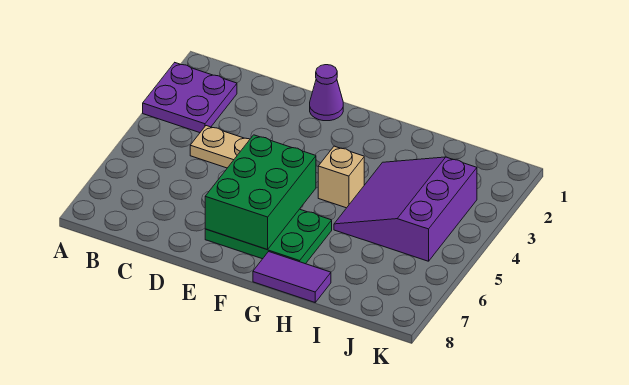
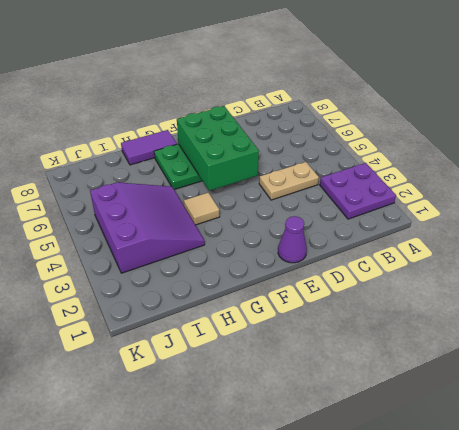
tan brick G4 level 1 -> tan tile G4 level 1

